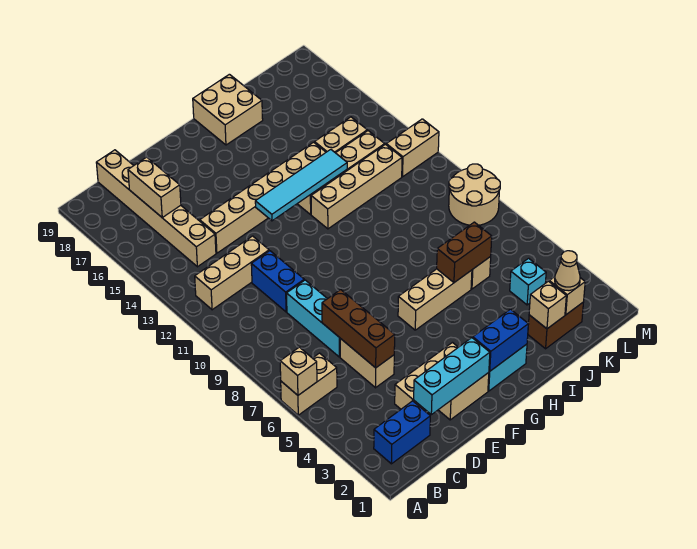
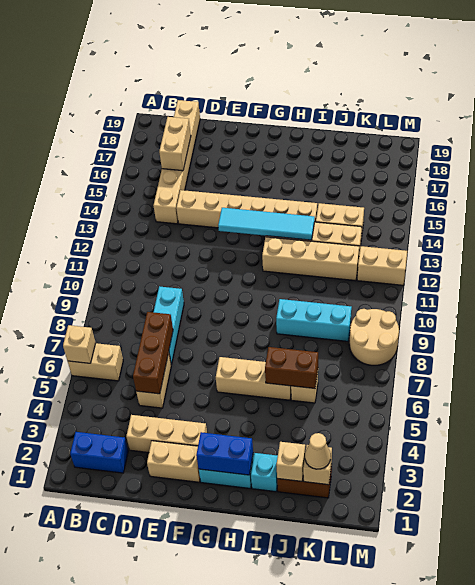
tan brick B12:D12 level 1 -> none
cyan brick D2:F2 level 2 -> cyan brick I9:K9 level 1
blue brick D10:D11 level 1 -> none
tan brick H18:I19 level 1 -> none
cyan brick K4 level 1 -> cyan brick I2 level 1

